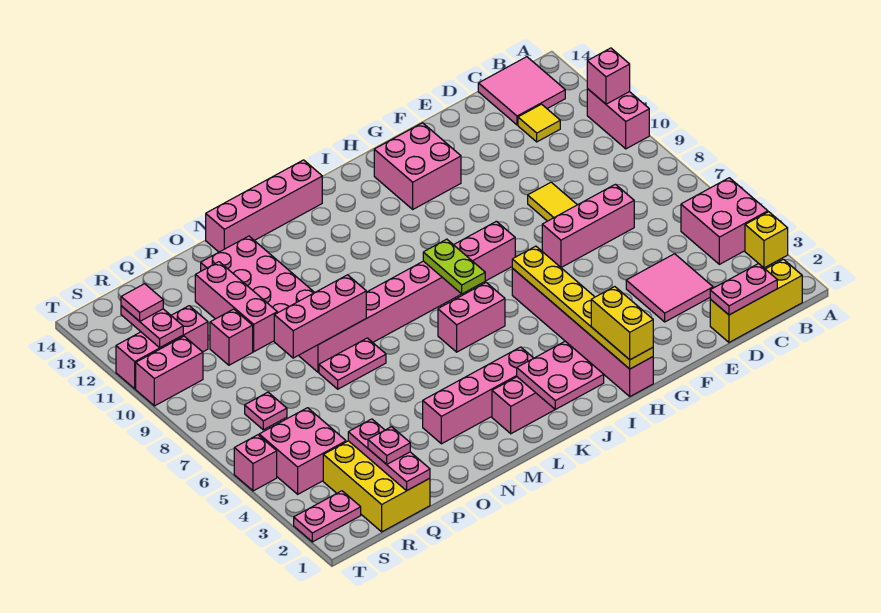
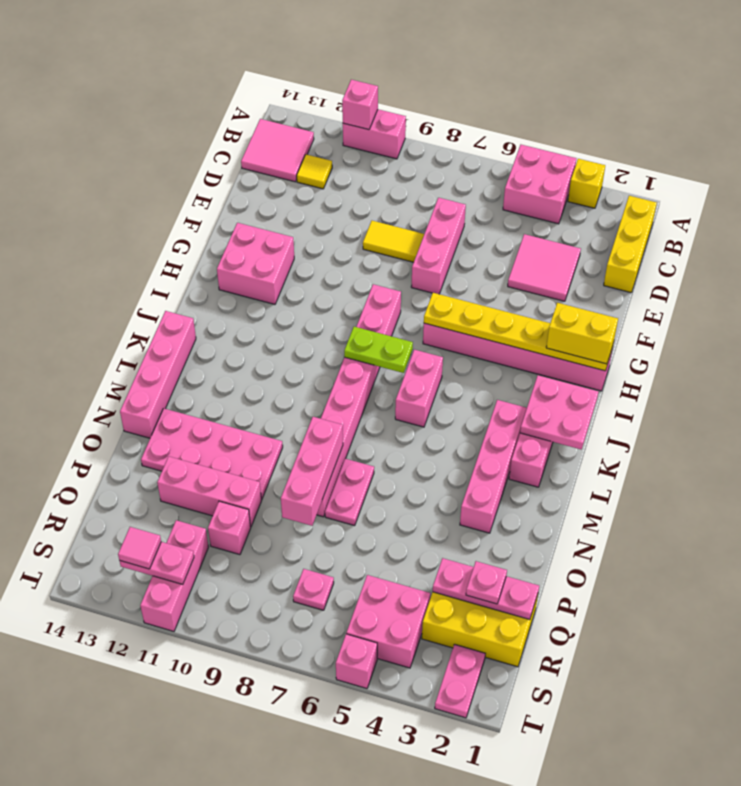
pink plate C1:D1 level 2 -> none
pink brick S10:T10 level 1 -> none

